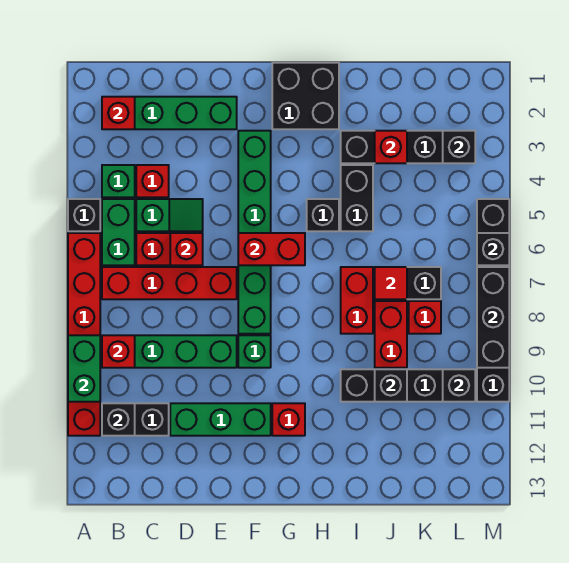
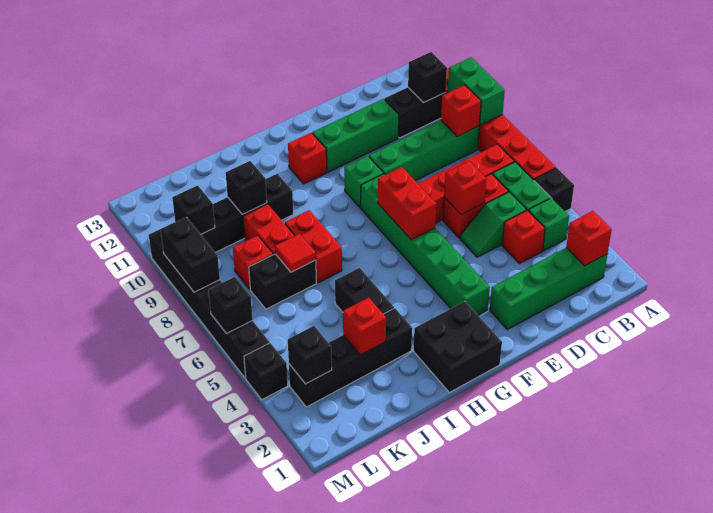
red brick F6:G6 level 2 -> red brick F6:F7 level 2
black brick H5 level 1 -> black brick M4 level 1
black brick M7:M9 level 2 -> black brick M8:M9 level 2

